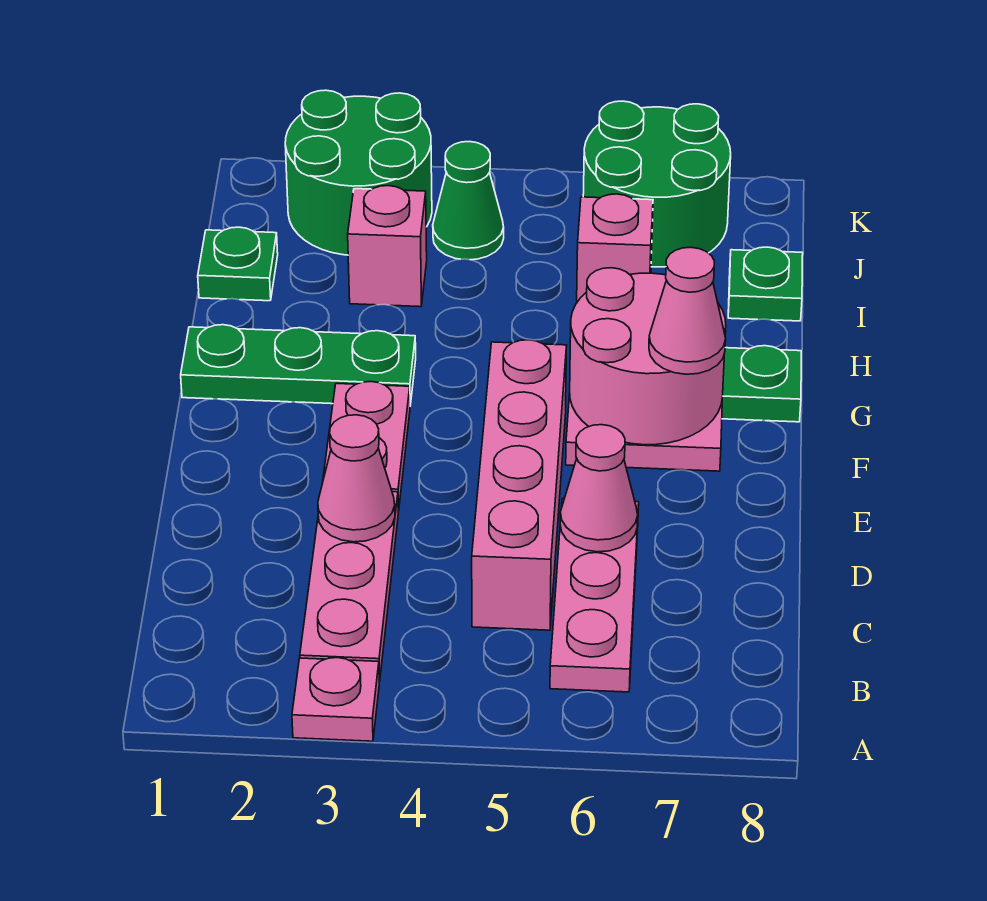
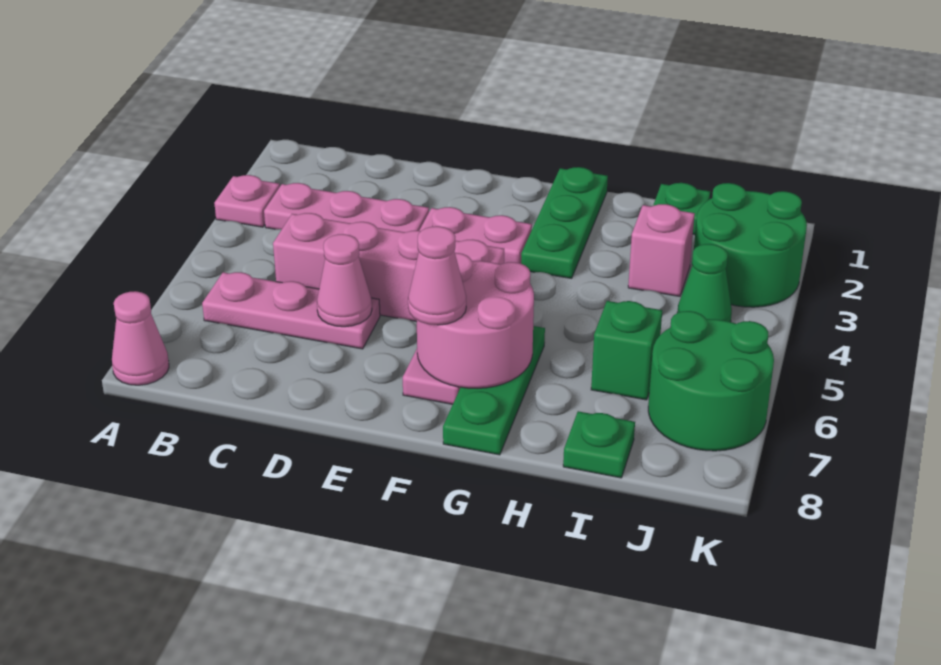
pink cone D3 level 2 -> pink cone A8 level 1
pink brick I6 level 1 -> green brick I6 level 1

